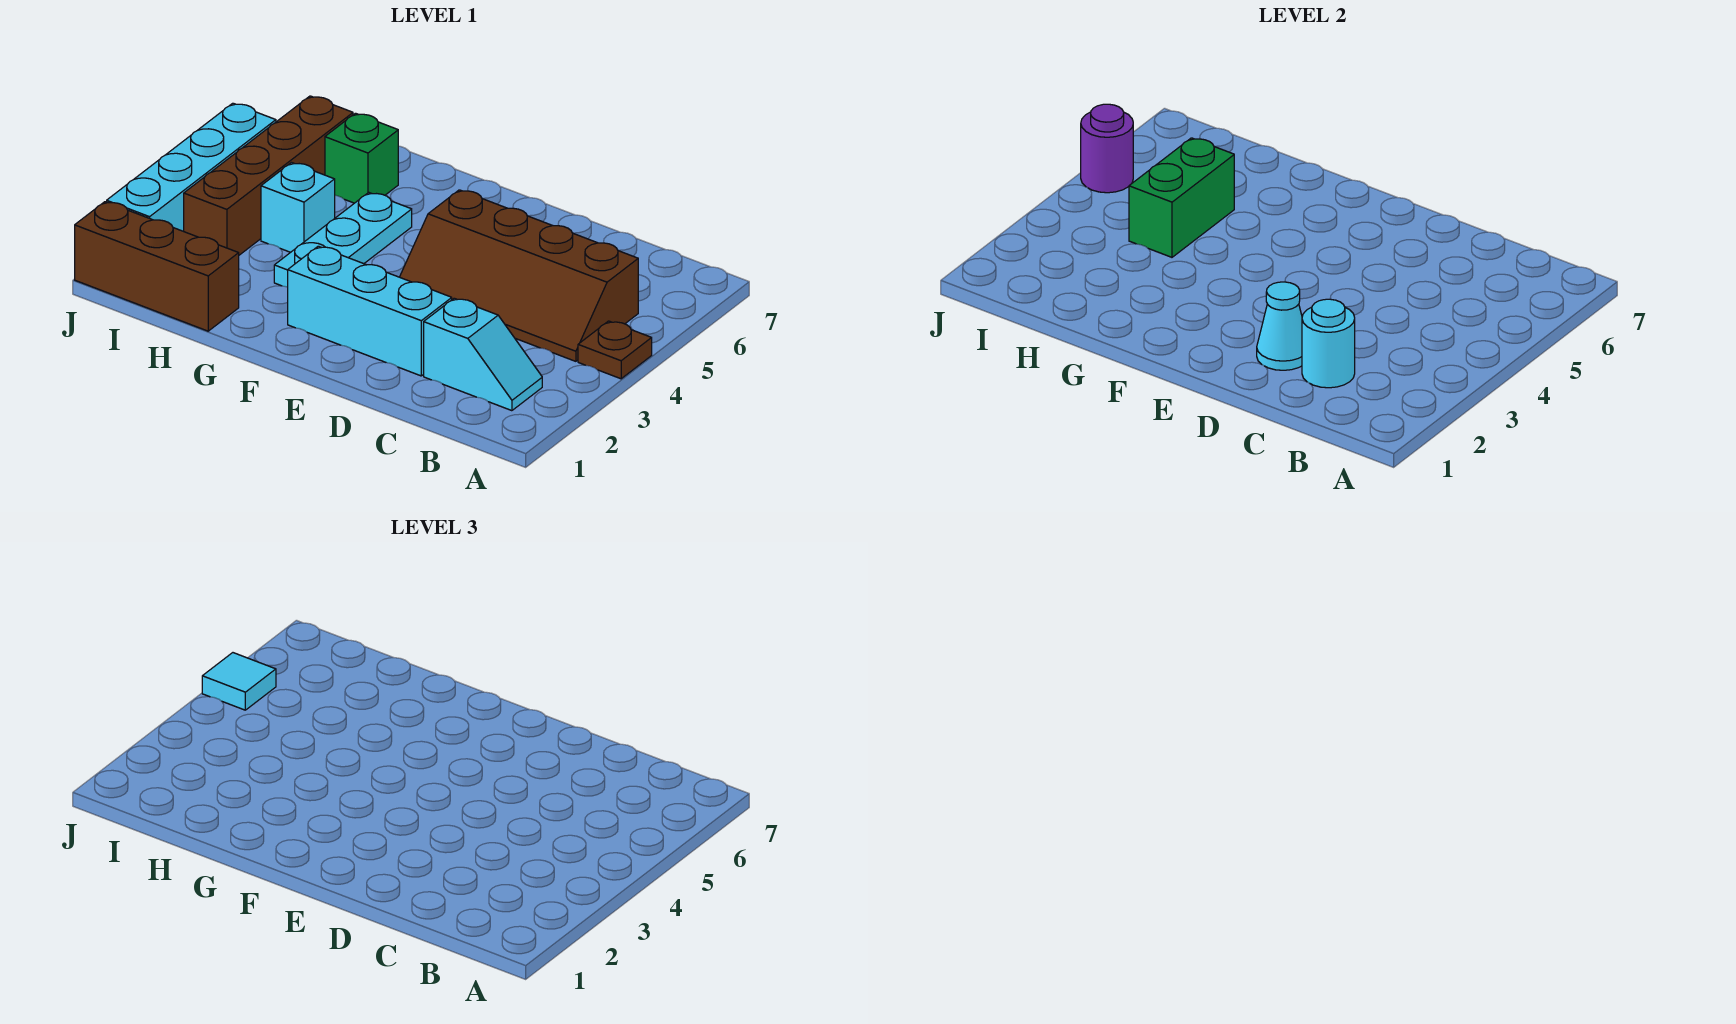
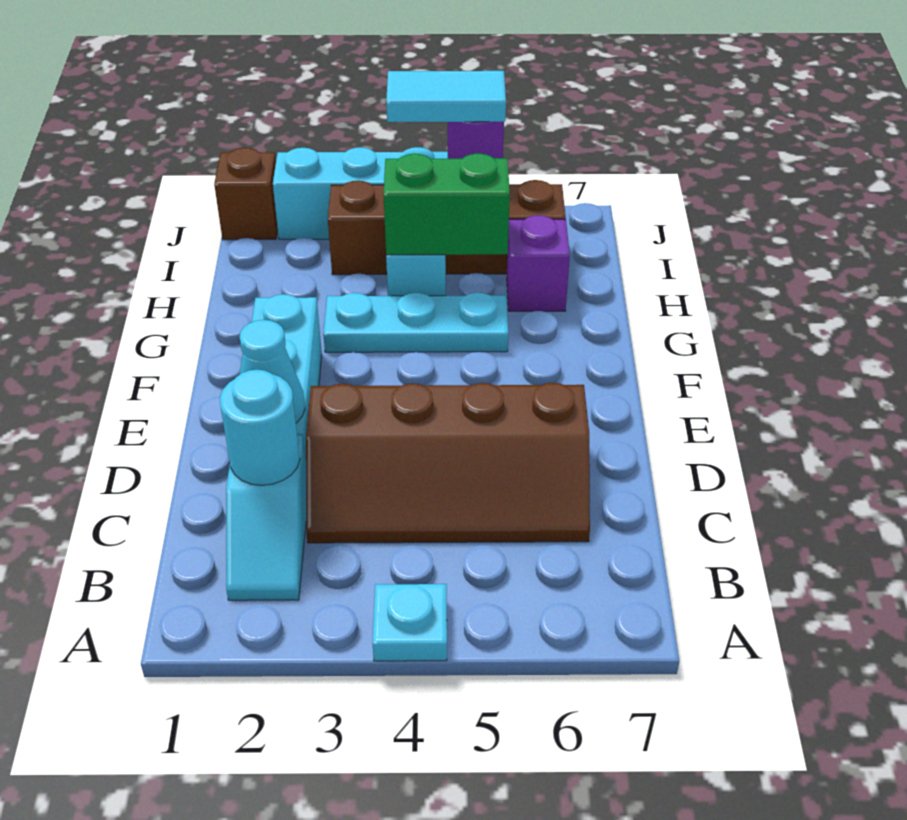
brown plate A4 level 1 -> cyan plate A4 level 1
brown slope B4:E5 level 1 top 5 -> brown slope C3:D6 level 1 top D
brown brick H1:J1 level 1 -> brown brick J1 level 1
green brick H6 level 1 -> purple brick H6 level 1
cyan tile J5 level 3 -> cyan tile J4:J5 level 3

